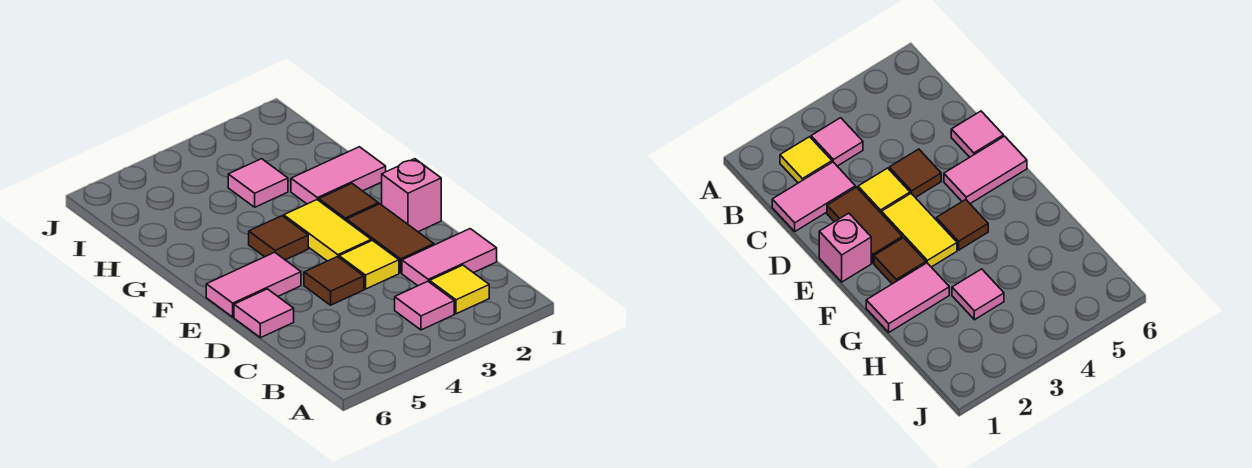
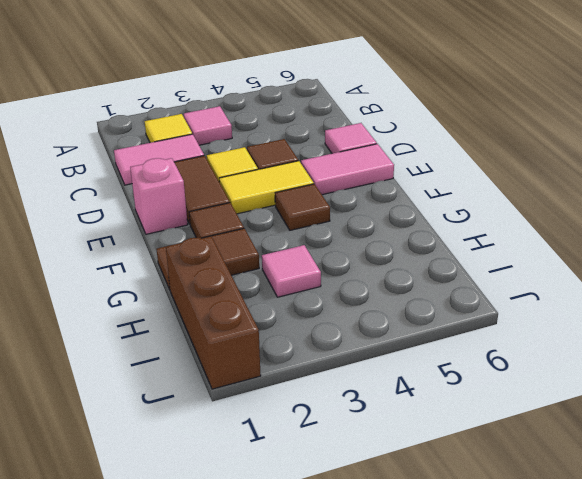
yellow tile E3:F3 level 1 -> yellow tile E3:E4 level 1
pink tile G1:G2 level 1 -> brown tile G1:G2 level 1
none -> brown brick H1:J1 level 1

